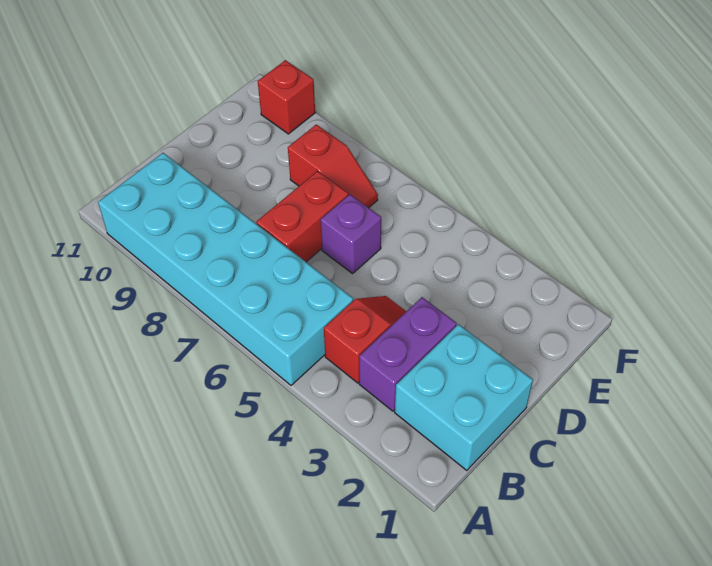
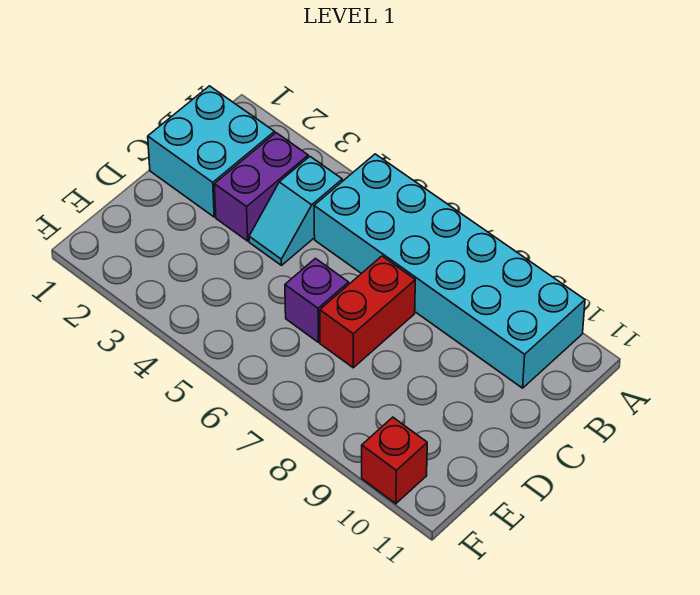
red slope B4:C4 level 1 top B -> cyan slope B4:C4 level 1 top B
red slope E7:E8 level 1 top 8 -> none

